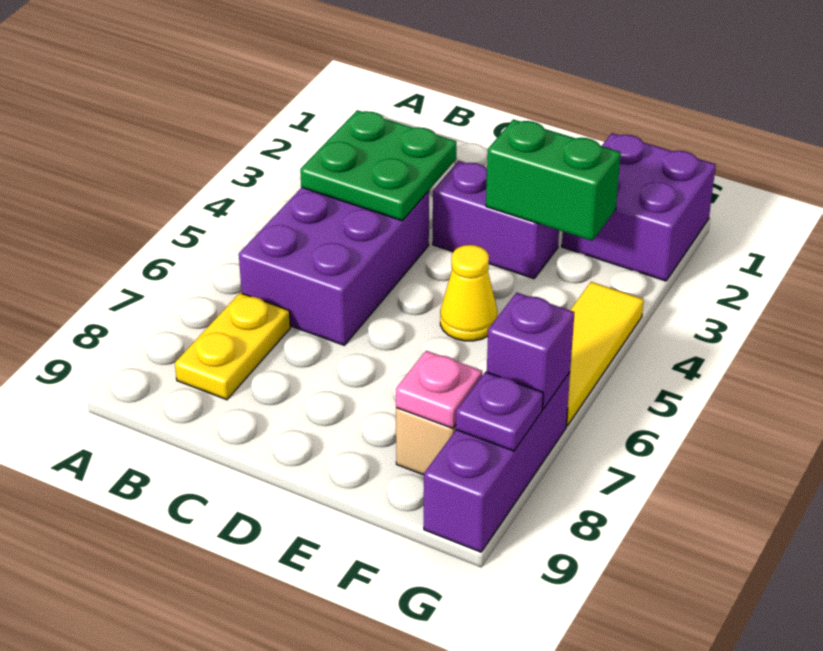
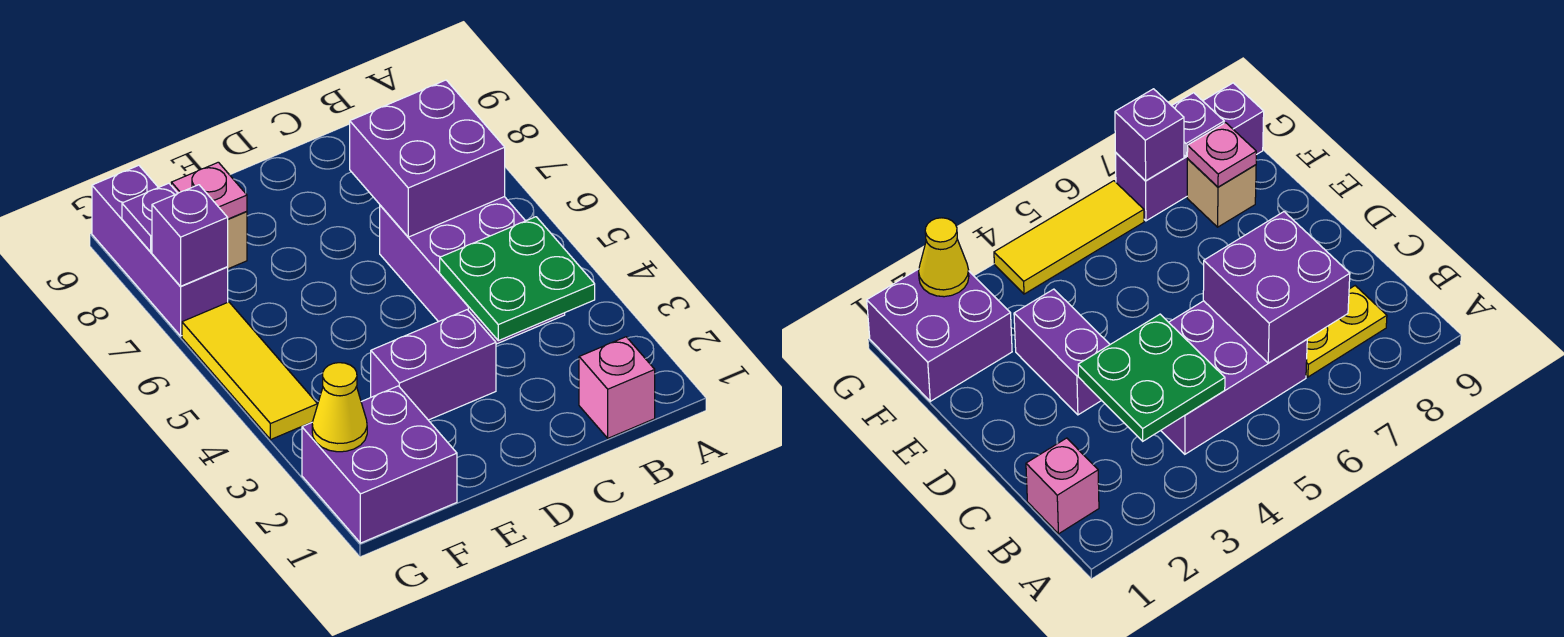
none -> pink brick B1 level 1
none -> purple brick B6:C7 level 2
green brick E3:F3 level 2 -> none
yellow cone E5 level 1 -> yellow cone G2 level 2

